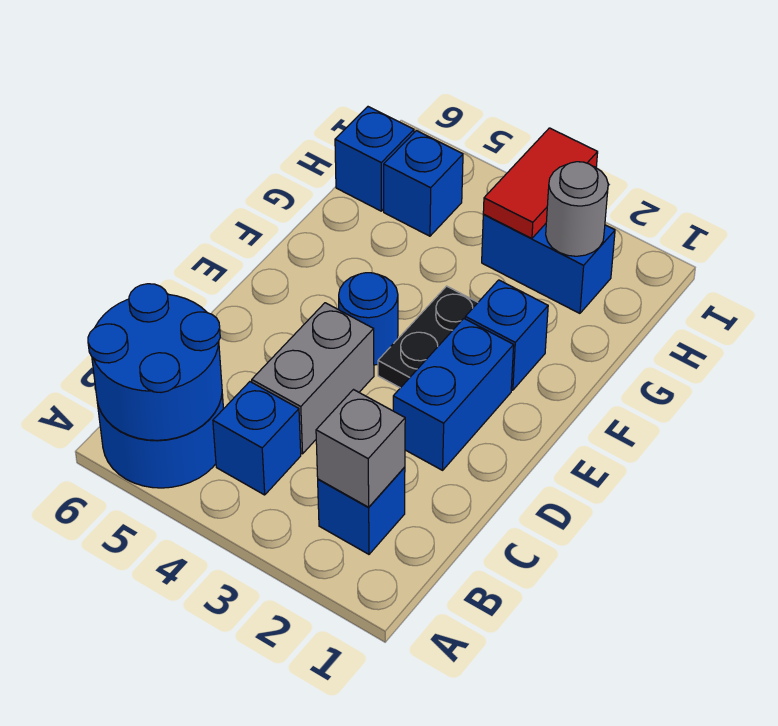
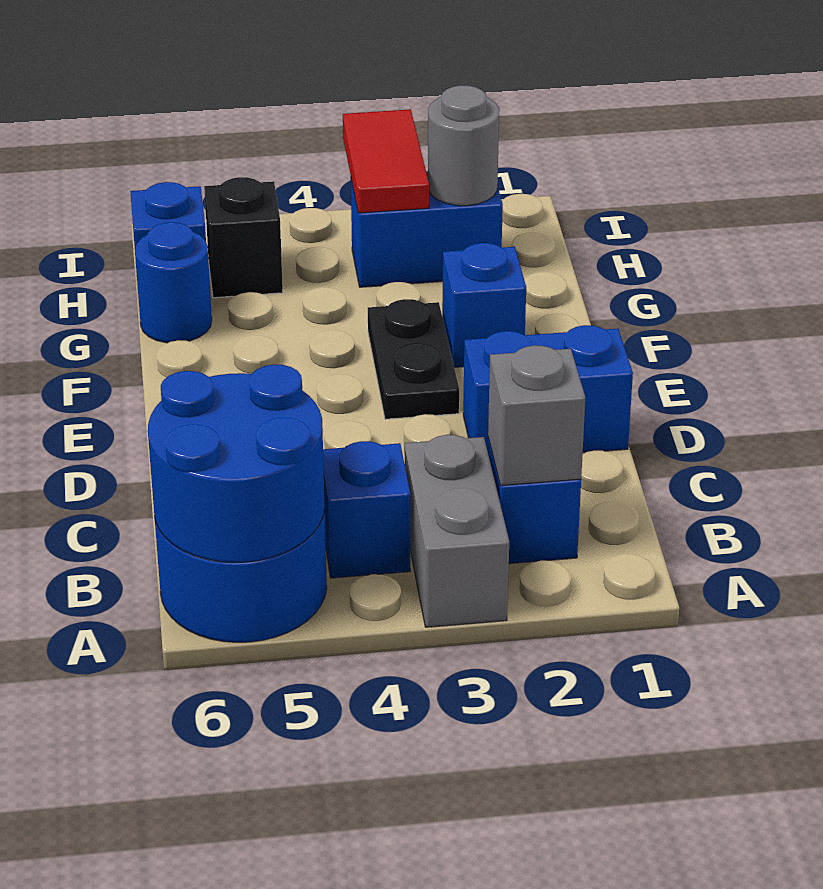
grey brick C4:D4 level 1 -> grey brick A3:B3 level 1
blue brick D2:E2 level 1 -> blue brick D1:D2 level 1
blue round brick E4 level 1 -> blue round brick G6 level 1
blue brick H5 level 1 -> black brick H5 level 1

